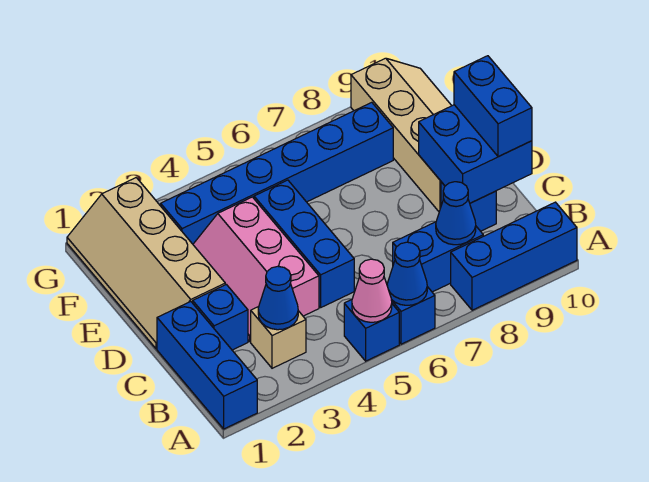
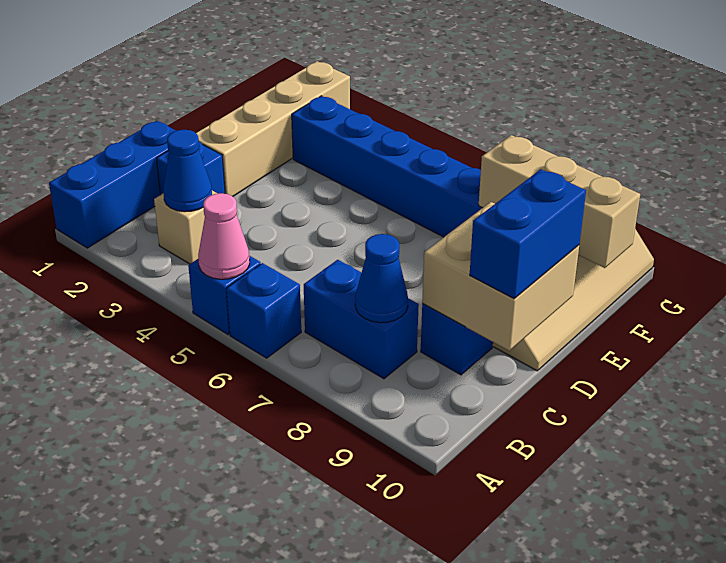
blue cone A6 level 2 -> none
blue brick A8:A10 level 1 -> none
pink slope C3:E4 level 1 top 4 -> none
blue brick C5:E5 level 1 -> none
blue brick C9:D10 level 2 -> tan brick C9:D10 level 2
none -> tan brick F8:F10 level 2

